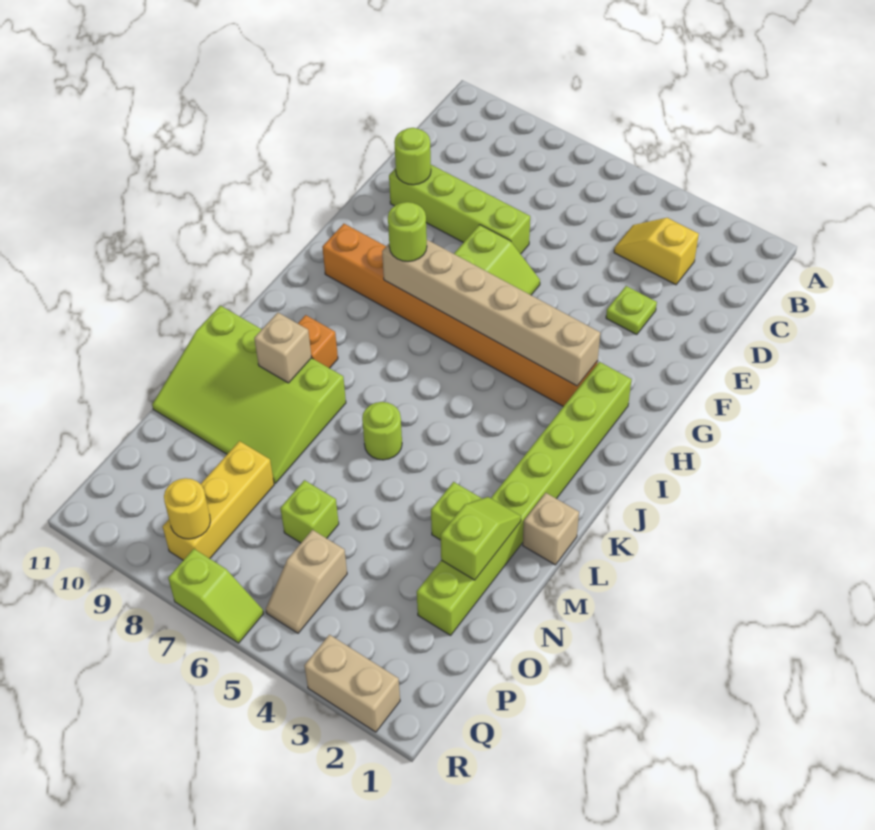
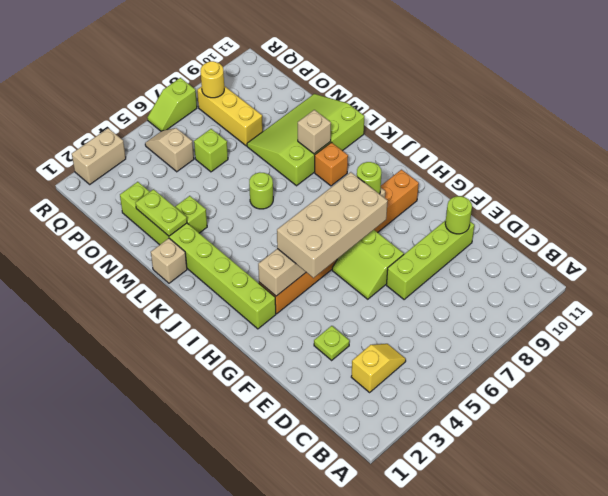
none -> tan brick G4:H7 level 3
lime slope M2:N2 level 2 top N -> lime plate M2:N2 level 2

